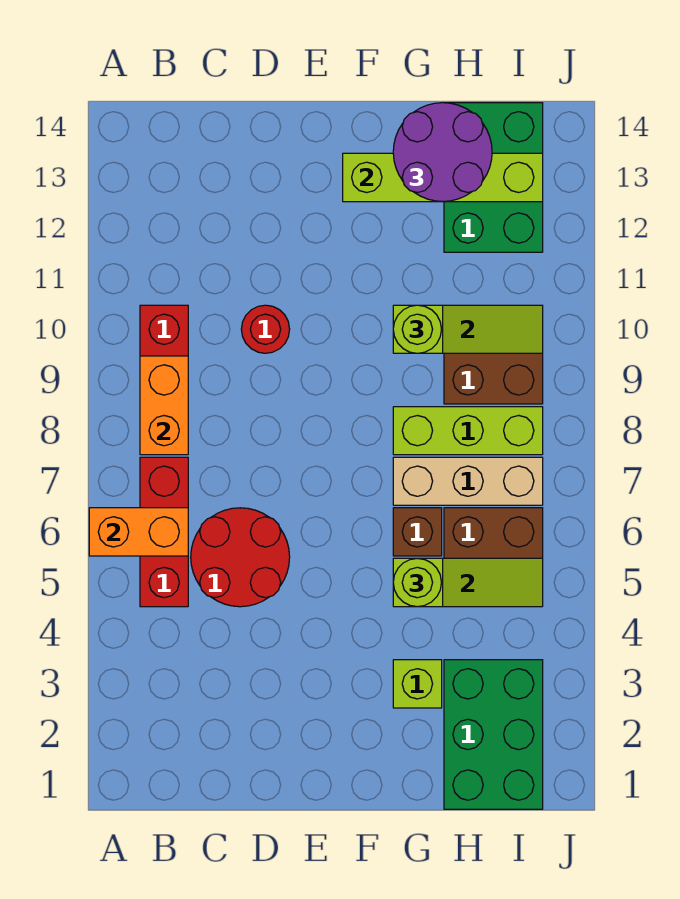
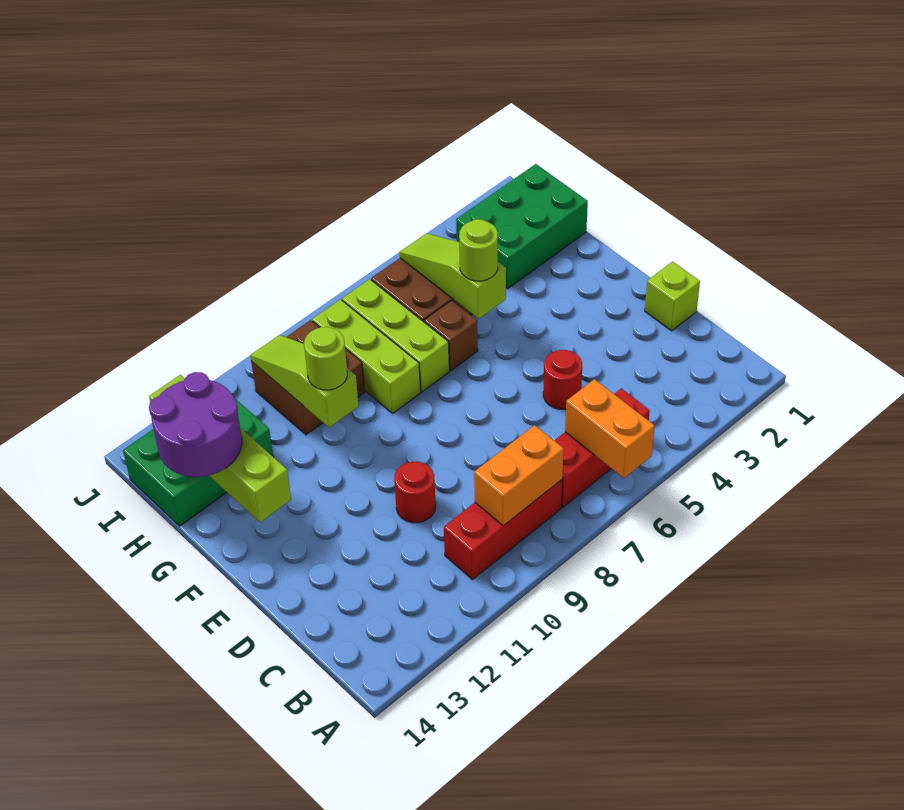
red round brick C5:D6 level 1 -> red round brick D5 level 1
lime brick G3 level 1 -> lime brick D1 level 1
tan brick G7:I7 level 1 -> lime brick G7:I7 level 1

